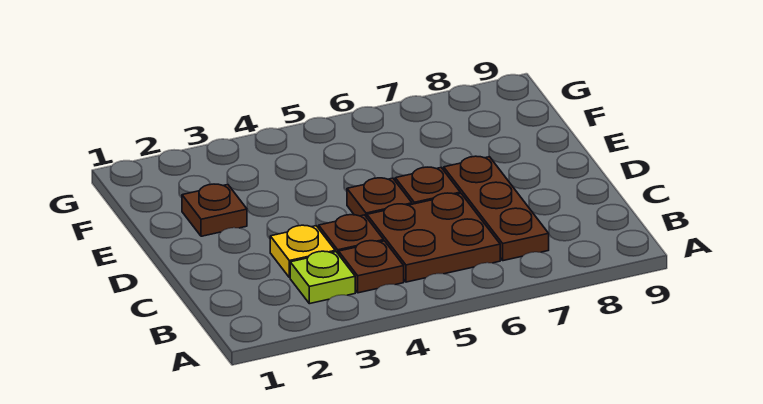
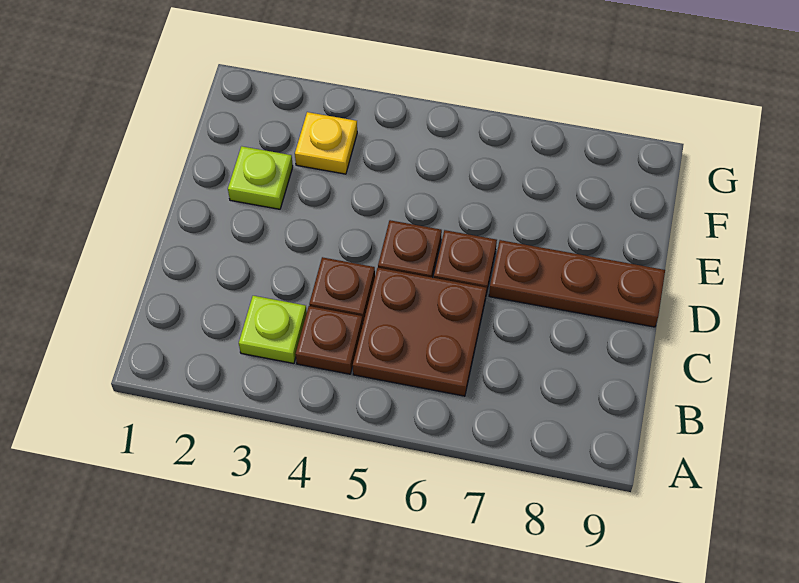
brown plate B7:D7 level 1 -> brown plate D7:D9 level 1
yellow plate C3 level 1 -> yellow plate F3 level 1
brown plate E2 level 1 -> lime plate E2 level 1

